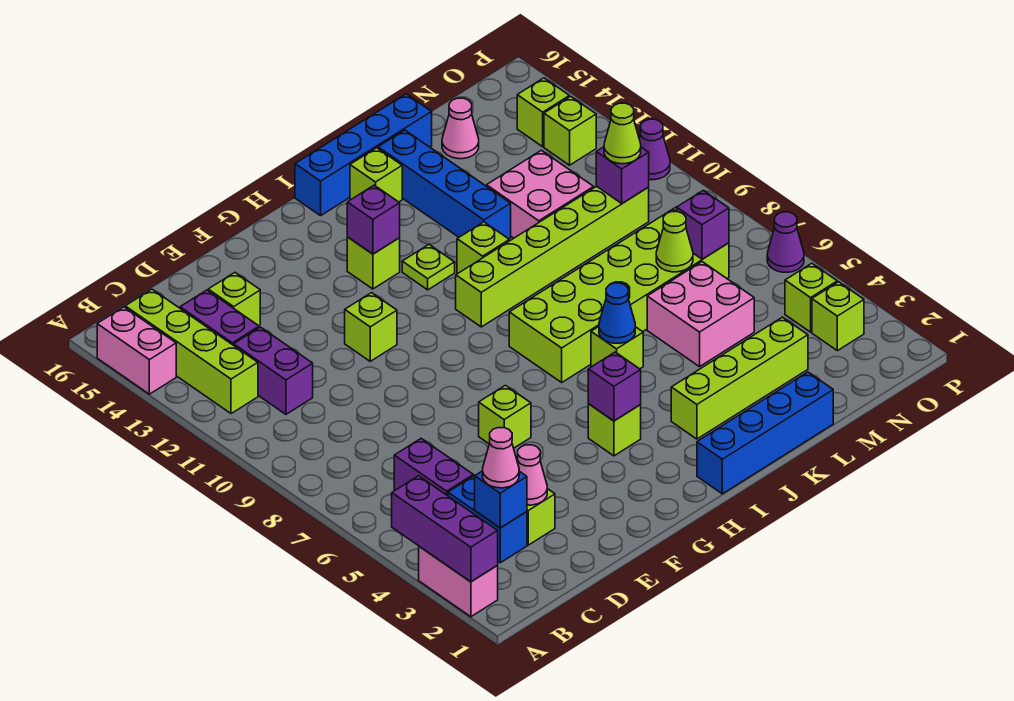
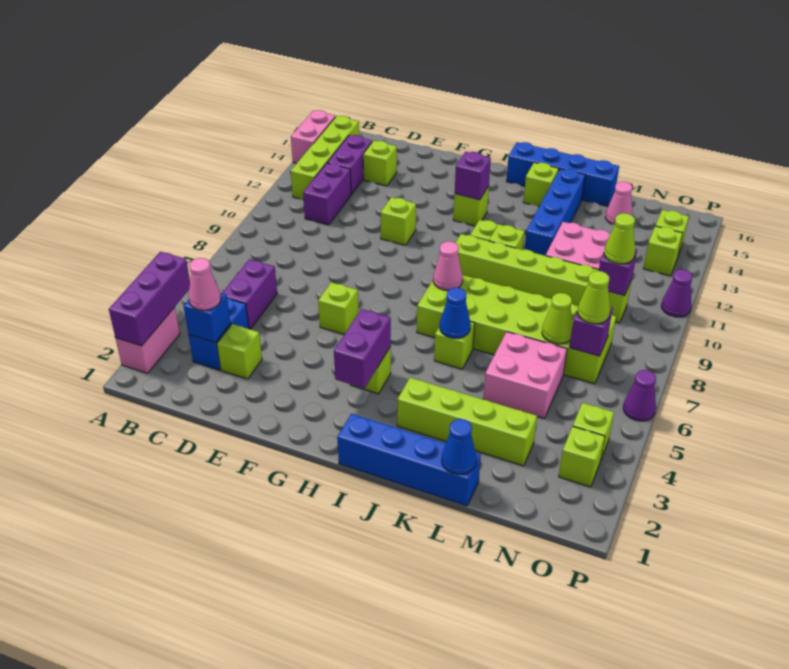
pink cone D3 level 2 -> pink cone I8 level 2
purple brick H4 level 2 -> purple brick H3:H4 level 2
none -> blue cone L1 level 2
none -> lime cone N7 level 3

